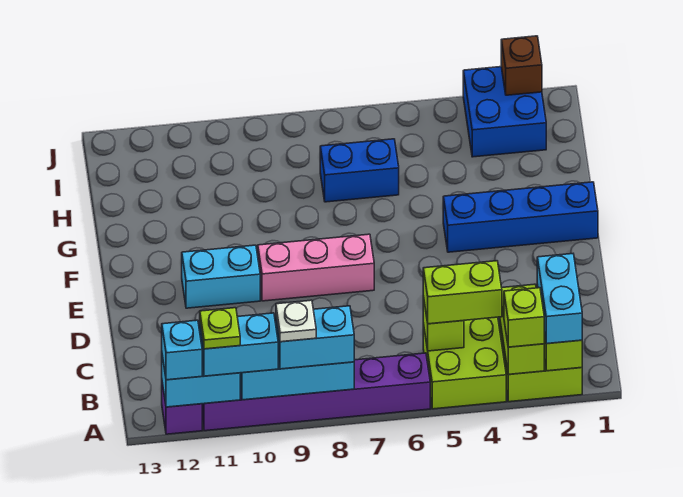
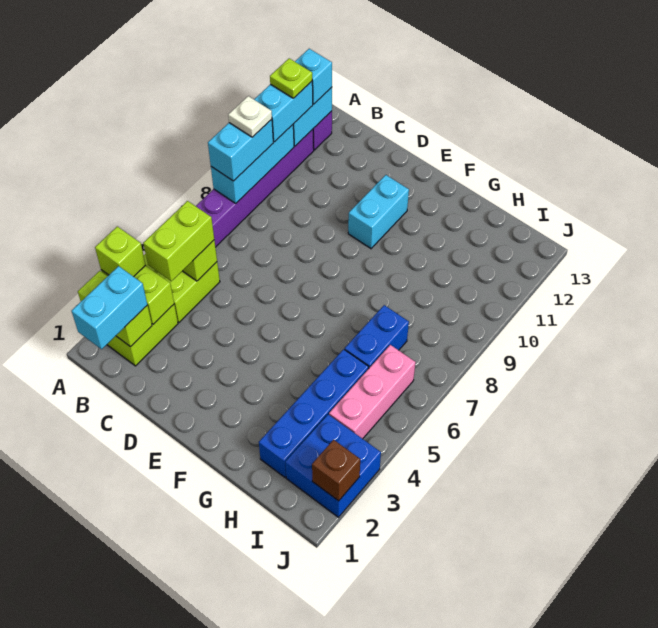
cyan brick A2:B2 level 3 -> cyan brick B1:B2 level 3
pink brick E7:E9 level 1 -> pink brick I4:I6 level 1
blue brick F1:F4 level 1 -> blue brick H2:H5 level 1

